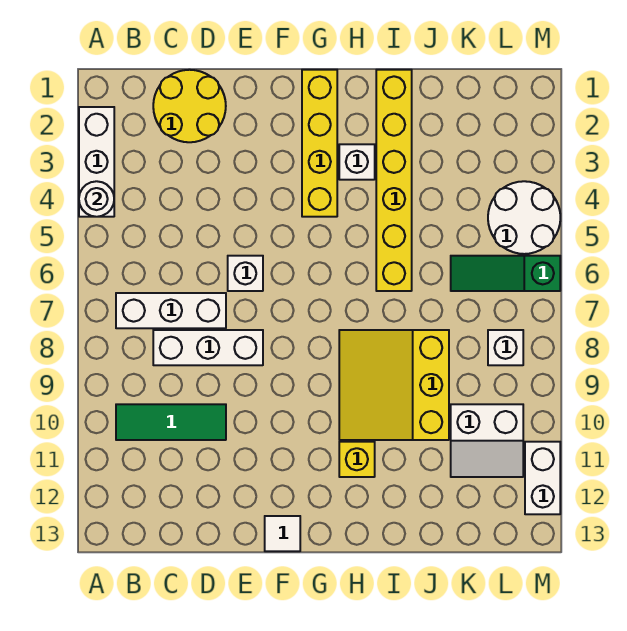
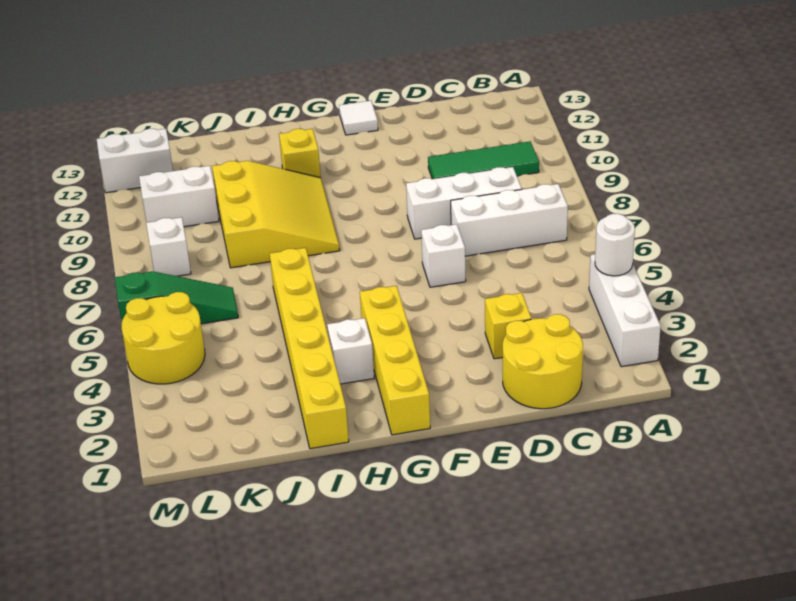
none -> yellow brick D3 level 1
white round brick L4:M5 level 1 -> yellow round brick L4:M5 level 1
white brick M11:M12 level 1 -> white brick L12:M12 level 1

